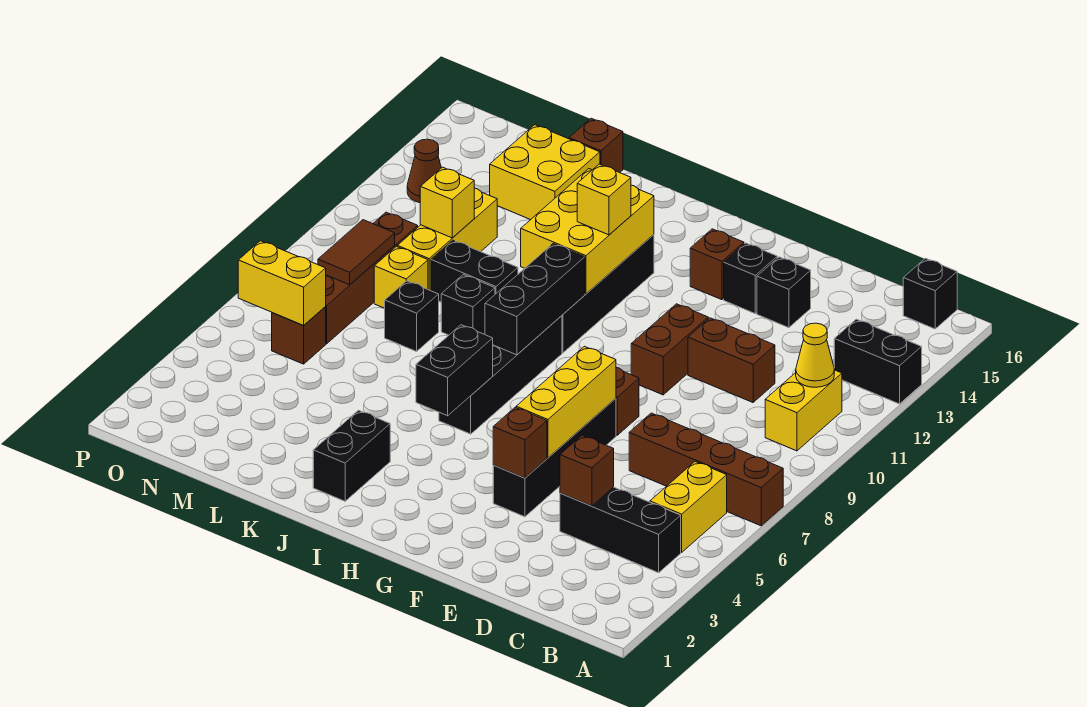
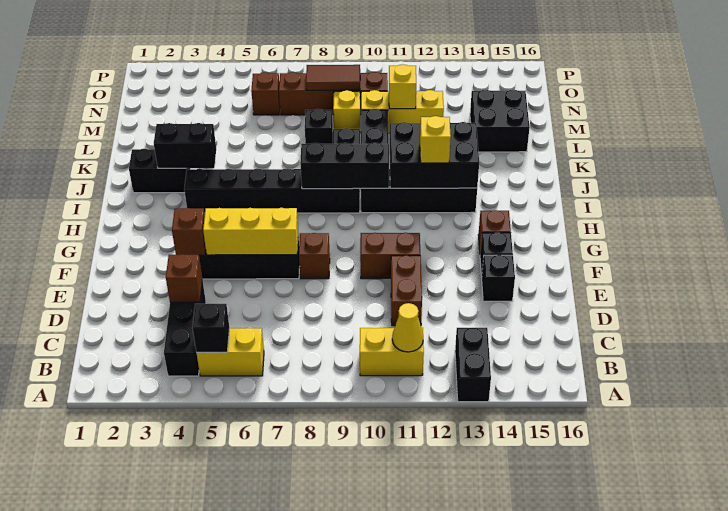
brown brick A7:D7 level 1 -> none
black brick B16 level 1 -> black brick B5 level 2
black brick I5:I6 level 2 -> black brick J3:J4 level 2
black brick I6:I9 level 1 -> black brick I4:I9 level 1
yellow brick I11:J13 level 2 -> black brick I11:J13 level 2
yellow brick L14:M15 level 1 -> black brick L14:M15 level 1
brown brick L16 level 1 -> none
yellow brick N6:O6 level 2 -> none
brown cone O13 level 1 -> none

